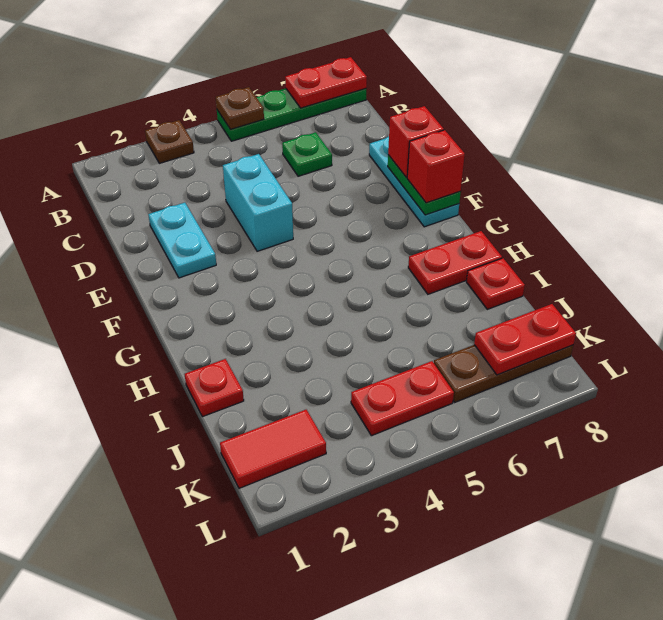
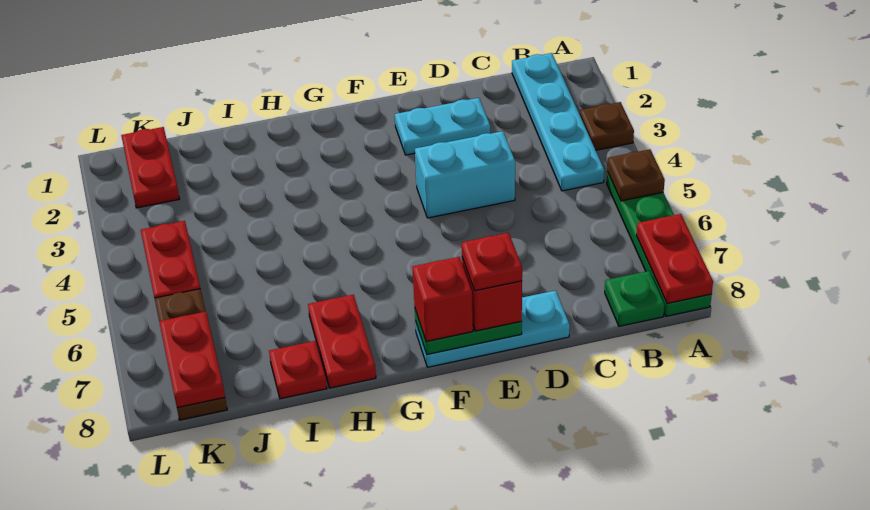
none -> cyan plate B1:B4 level 1
green plate C6 level 1 -> green plate B8 level 1
red plate I1 level 1 -> red plate E8 level 4
red tile K1:K2 level 1 -> red plate K1:K2 level 1

